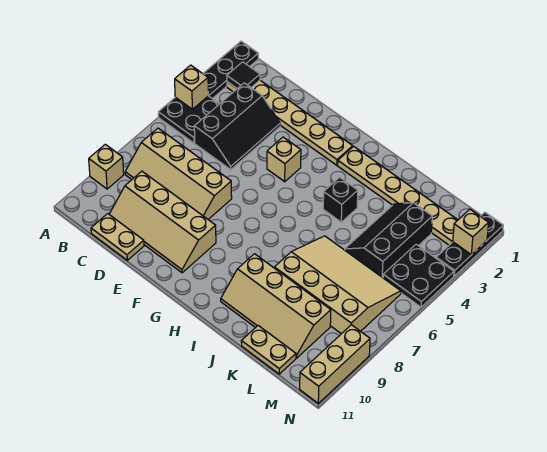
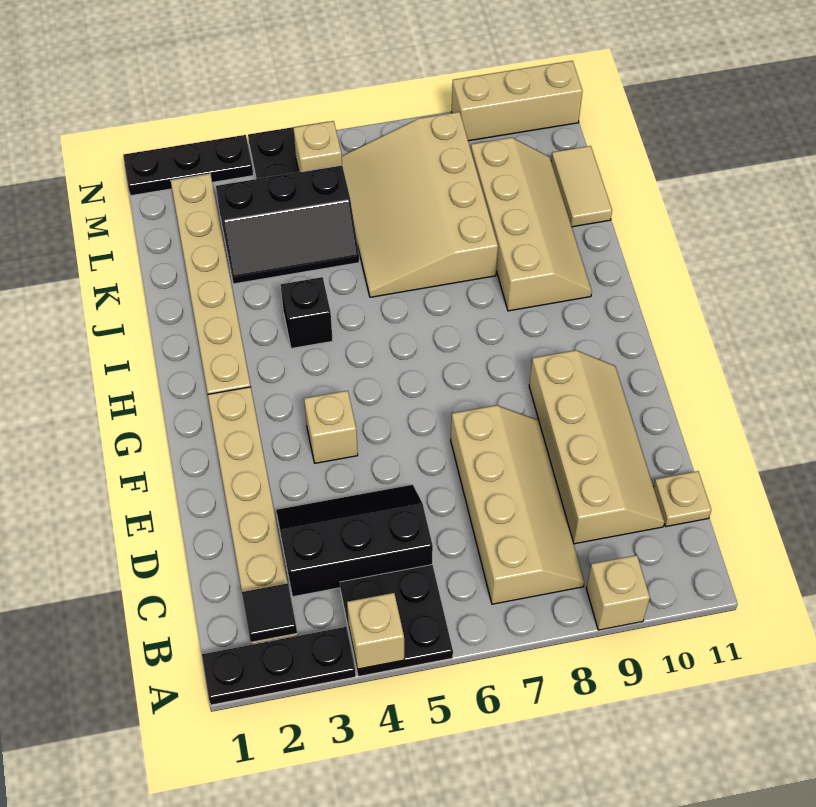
tan plate C11:D11 level 1 -> tan plate C11 level 1
tan plate K11:L11 level 1 -> tan tile K11:L11 level 1
tan brick N2 level 2 -> tan brick M5 level 2

